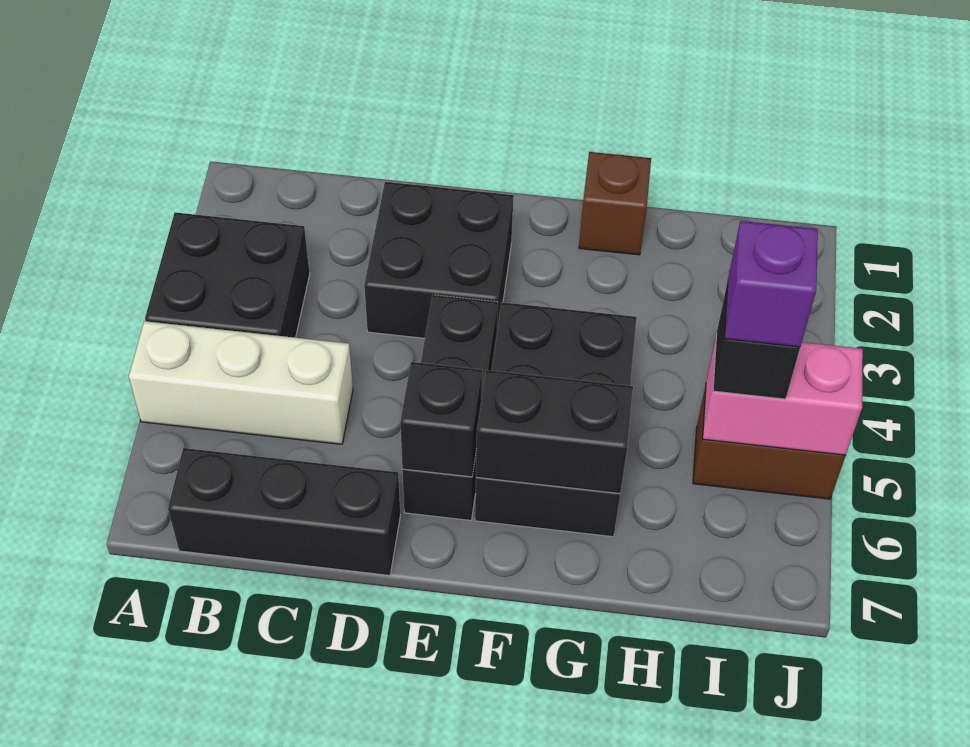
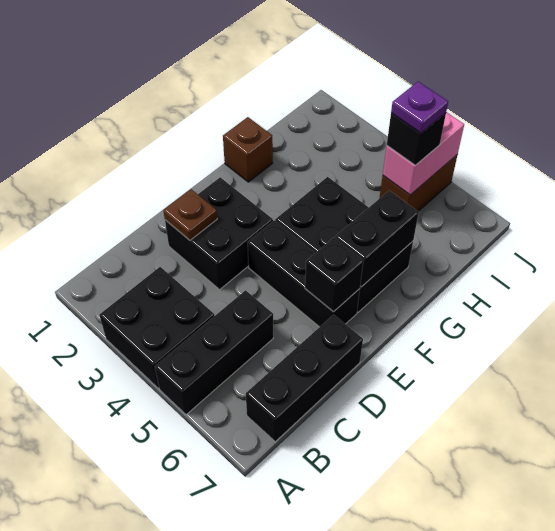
white brick A5:C5 level 1 -> black brick A5:C5 level 1
none -> brown plate D2 level 2
purple brick I5 level 4 -> purple plate I5 level 4

